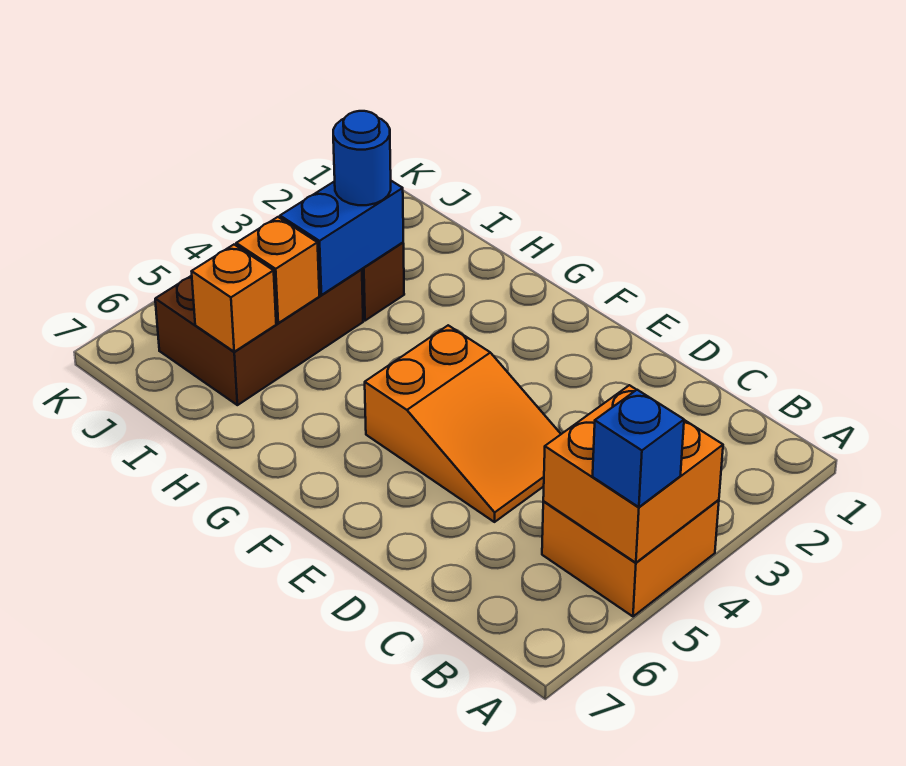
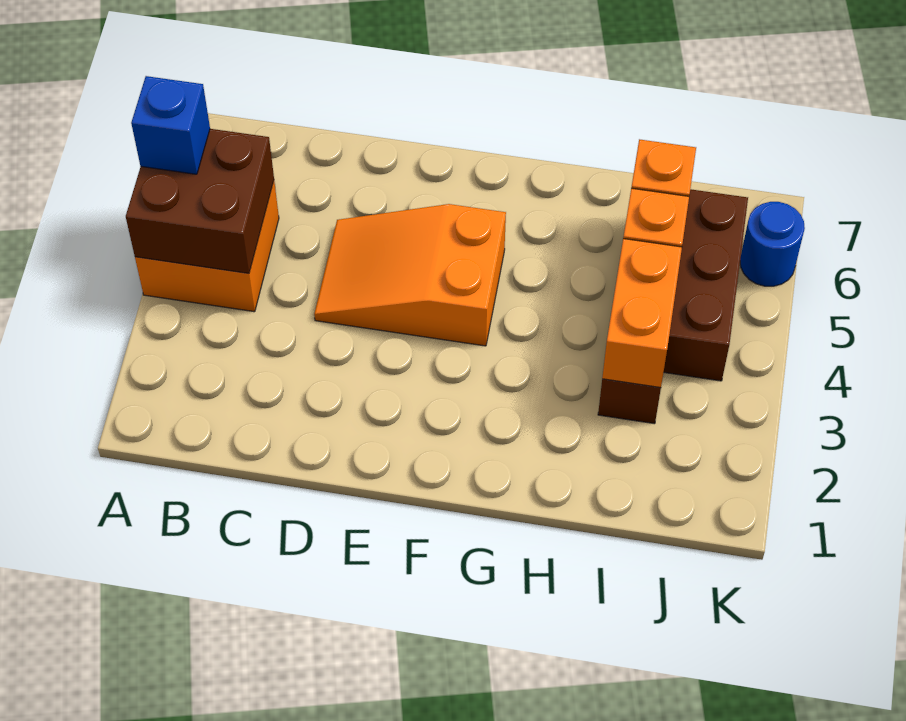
orange brick A4:B5 level 2 -> brown brick A4:B5 level 2
blue brick I3:I4 level 2 -> orange brick I3:I4 level 2
blue round brick I3 level 3 -> blue round brick K6 level 1

